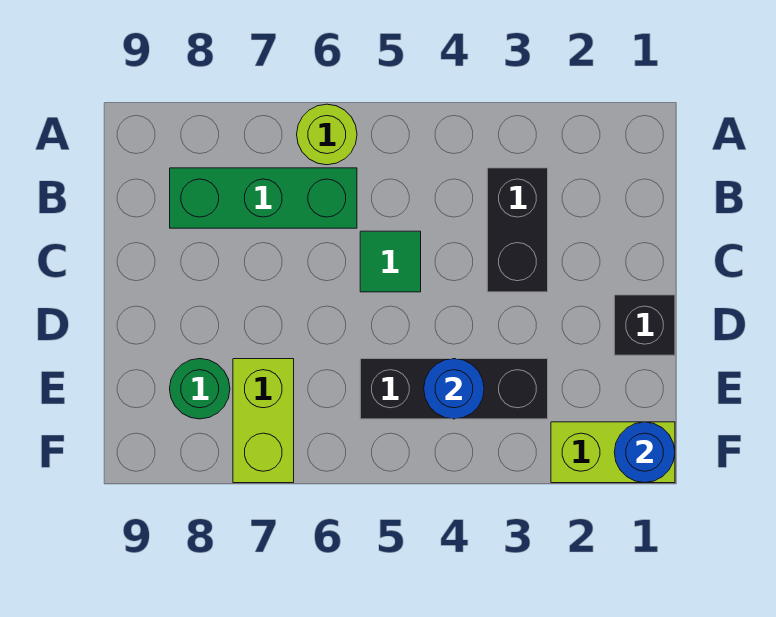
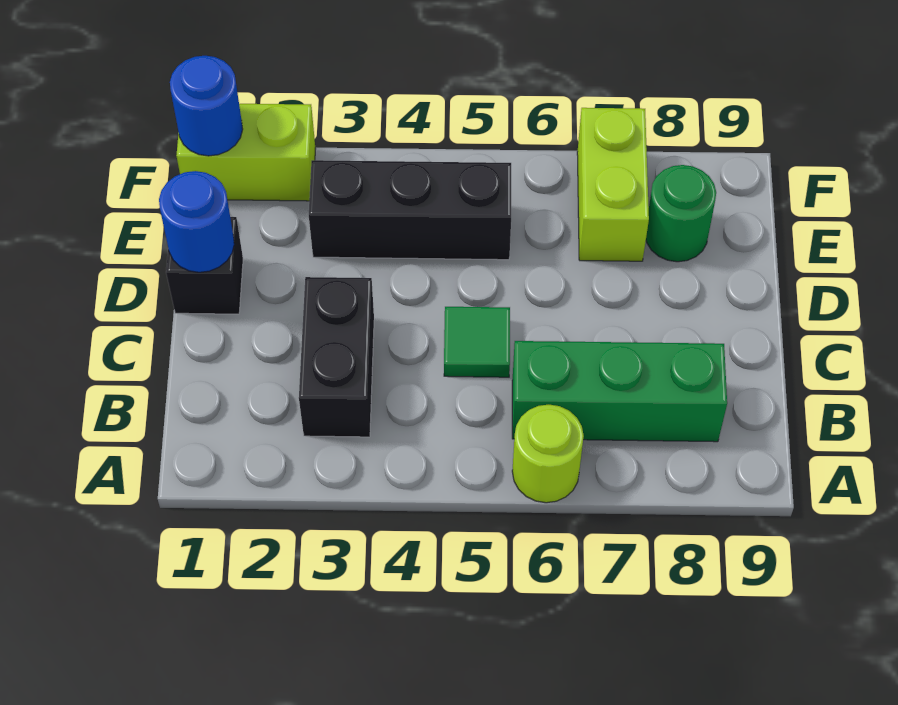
blue round brick E4 level 2 -> blue round brick D1 level 2

